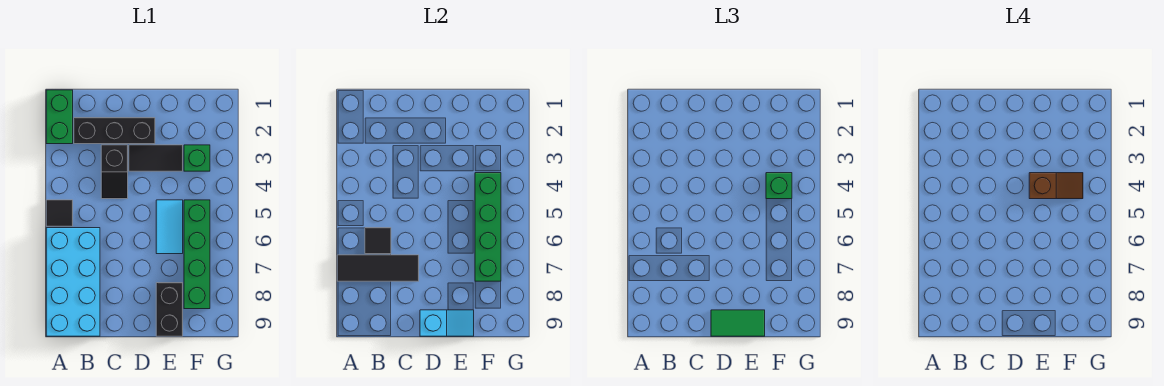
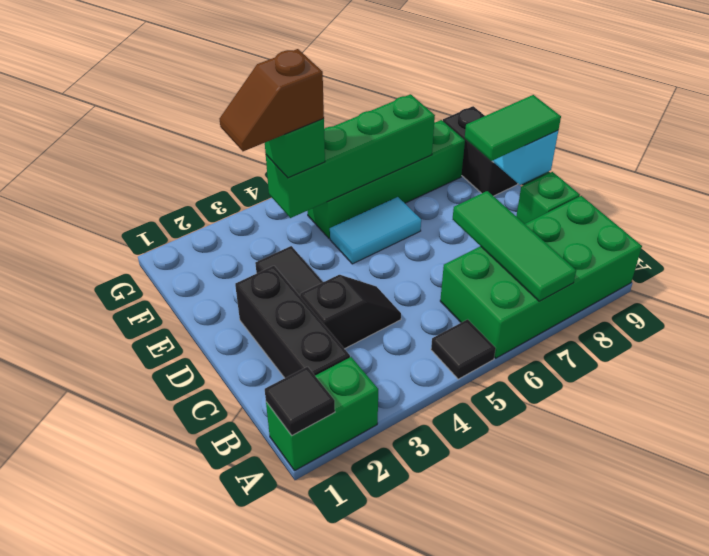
cyan brick A6:B9 level 1 -> green brick A6:B9 level 1
black tile A7:C7 level 2 -> green tile A7:C7 level 2
black tile B6 level 2 -> black tile A1 level 2
green tile D9:E9 level 3 -> green tile D8:D9 level 3
brown slope E4:F4 level 4 top E -> brown slope F3:F4 level 4 top 4
black brick E8:E9 level 1 -> black brick E9:F9 level 1
green brick F3 level 1 -> green brick C9 level 1

